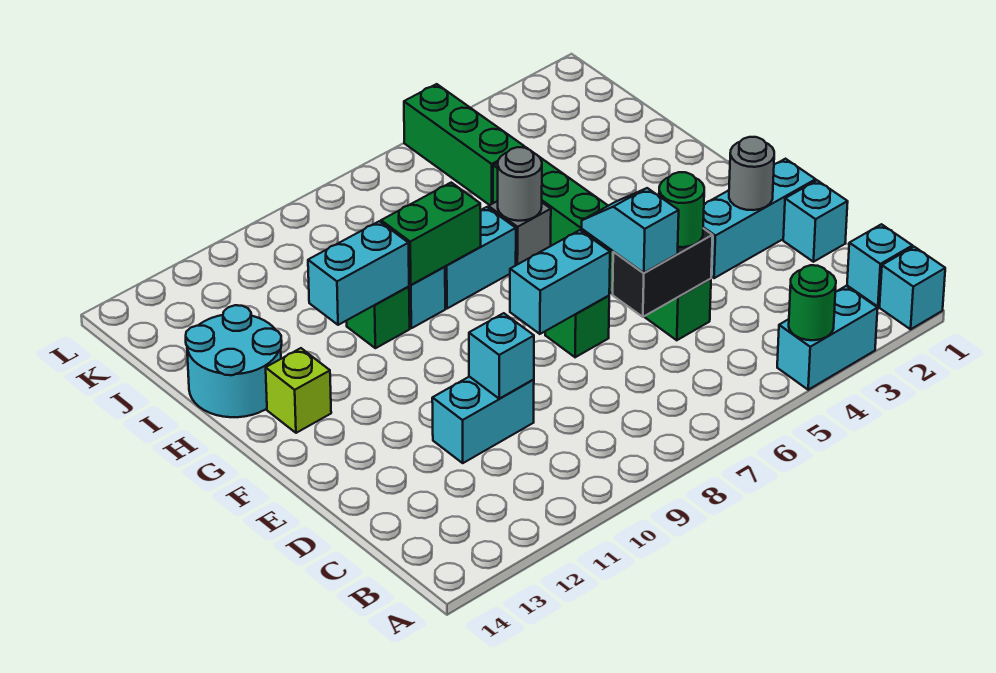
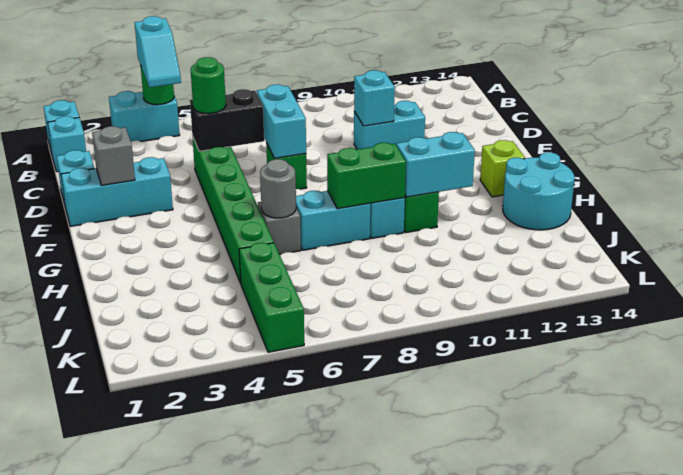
cyan slope D6:E6 level 3 top D -> cyan slope A4:B4 level 3 top A
grey round brick E2 level 2 -> grey brick E2 level 2
cyan brick E7:E8 level 2 -> cyan brick D7:E7 level 2

